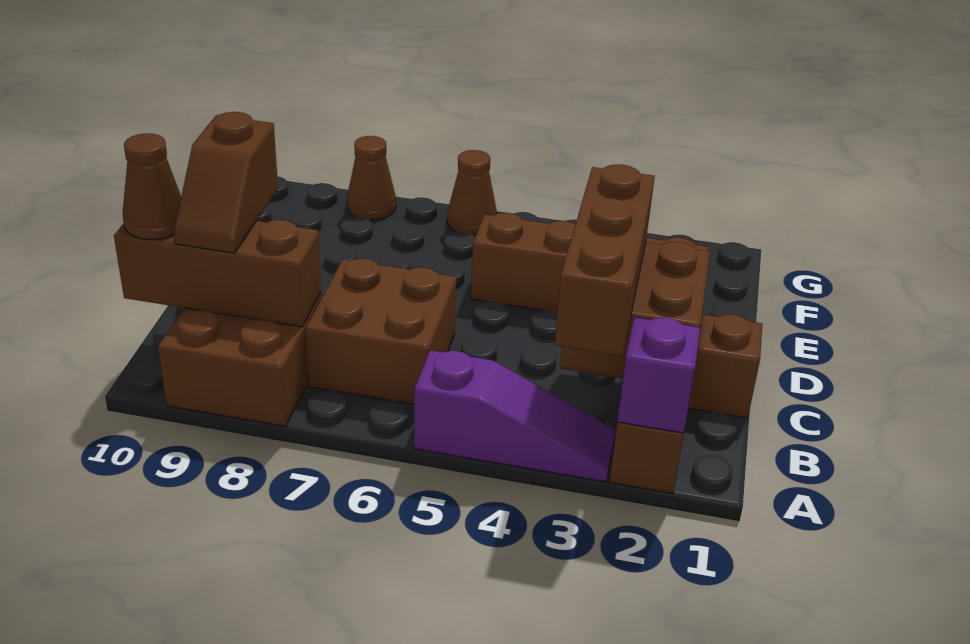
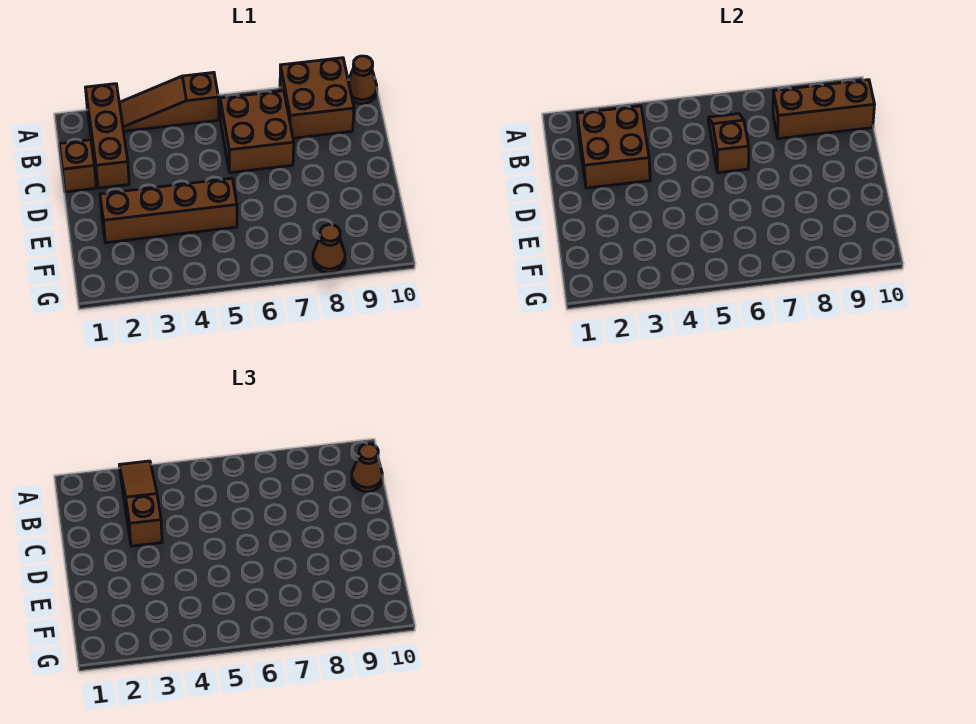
purple brick A2 level 2 -> none
purple slope A3:A5 level 1 top 5 -> brown slope A3:A5 level 1 top 5
brown brick A3:C3 level 3 -> brown slope A3:C3 level 3 top C
brown slope B9:C9 level 3 top C -> brown slope B6:C6 level 2 top C
brown cone G6 level 1 -> brown cone A10 level 1

